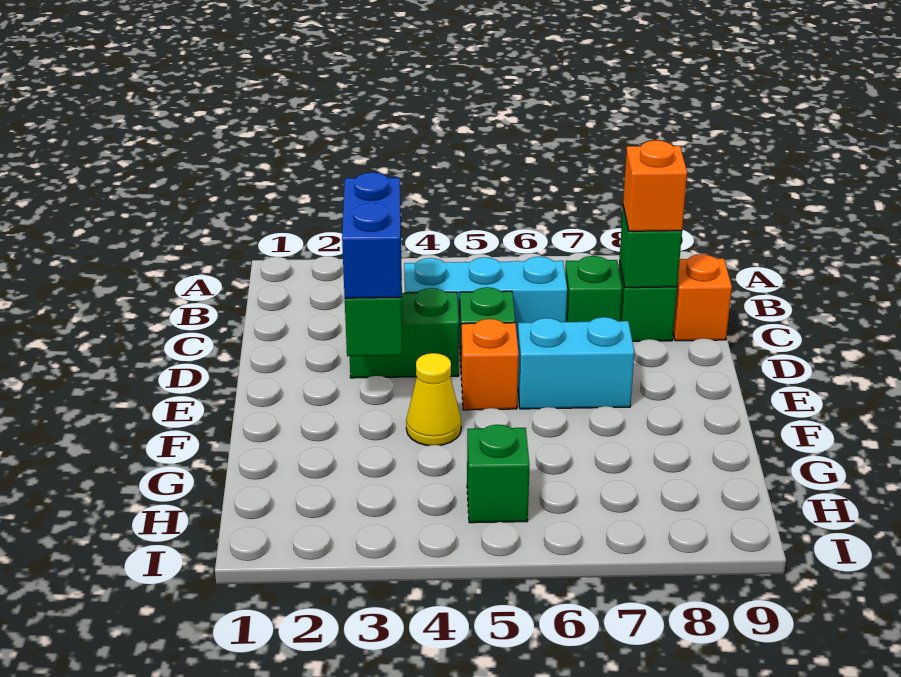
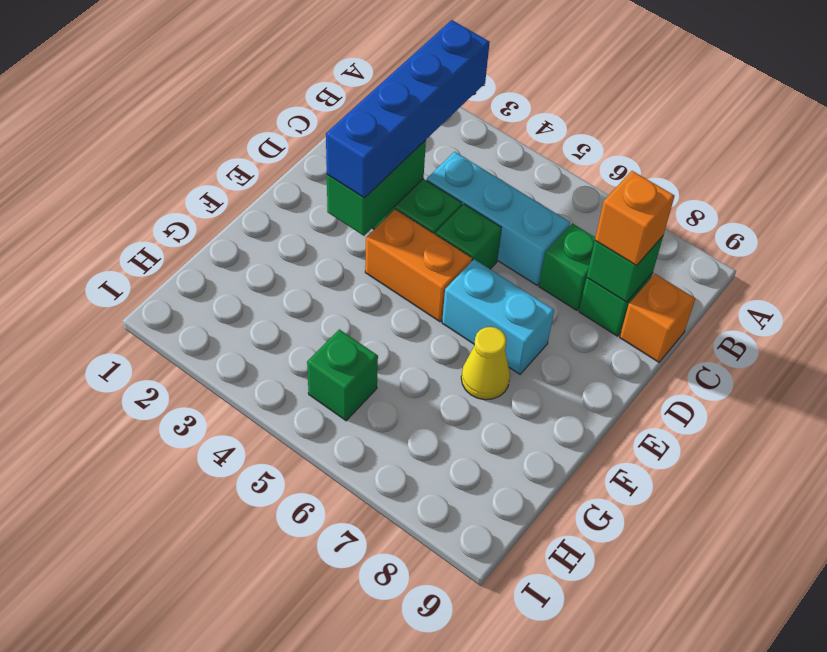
blue brick D3:E3 level 3 -> blue brick B3:E3 level 3
orange brick E5 level 1 -> orange brick E4:E5 level 1
yellow cone F4 level 1 -> yellow cone F7 level 1

